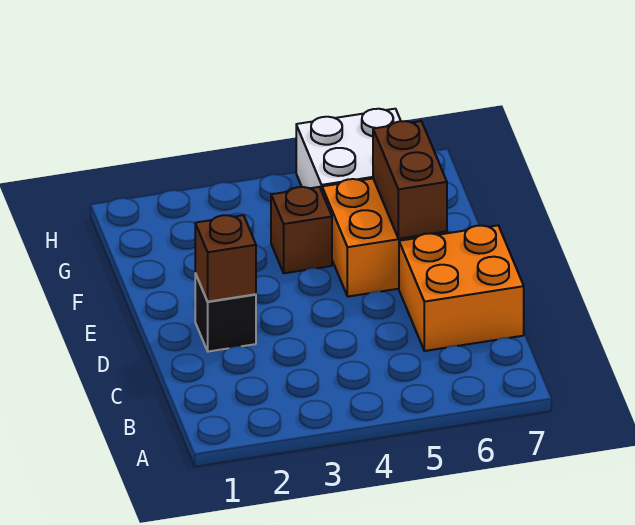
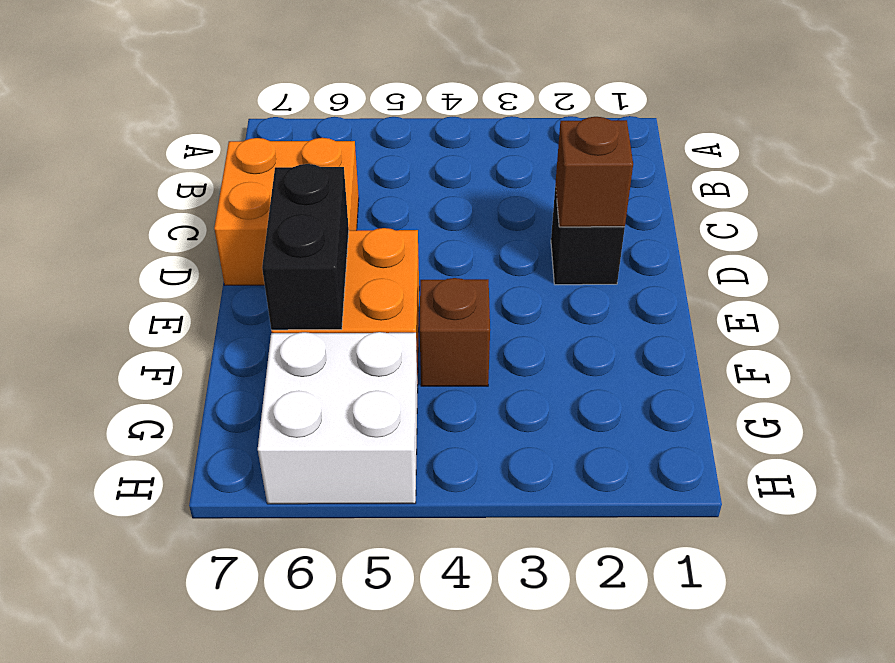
brown brick E6:F6 level 2 -> black brick E6:F6 level 2

